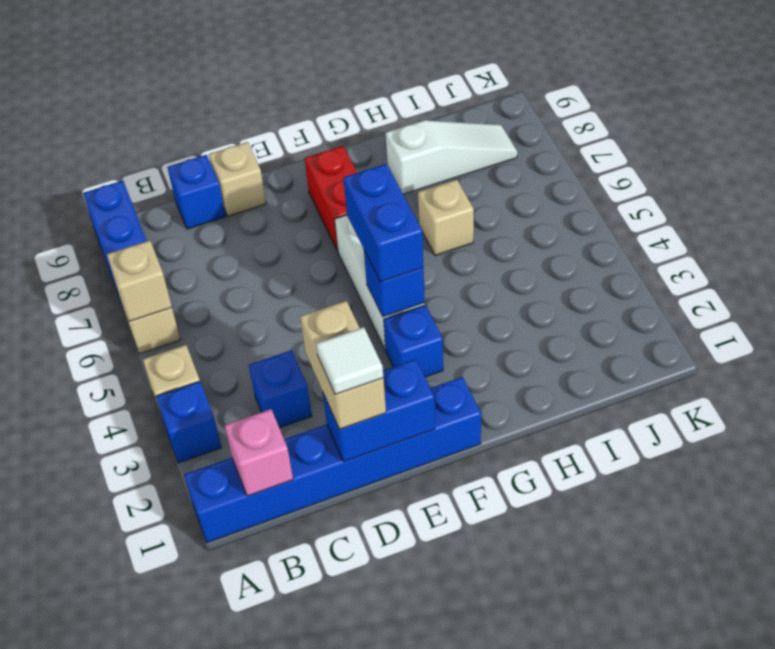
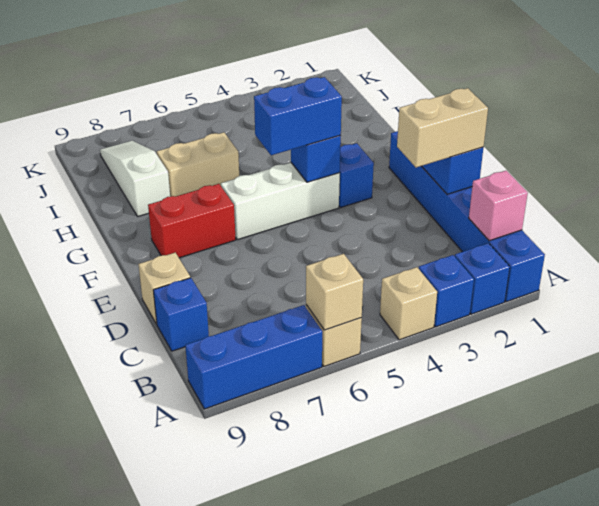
blue brick C3 level 1 -> blue brick A2 level 1
white tile D1 level 4 -> none
tan brick H6 level 1 -> tan brick H6:H7 level 1

